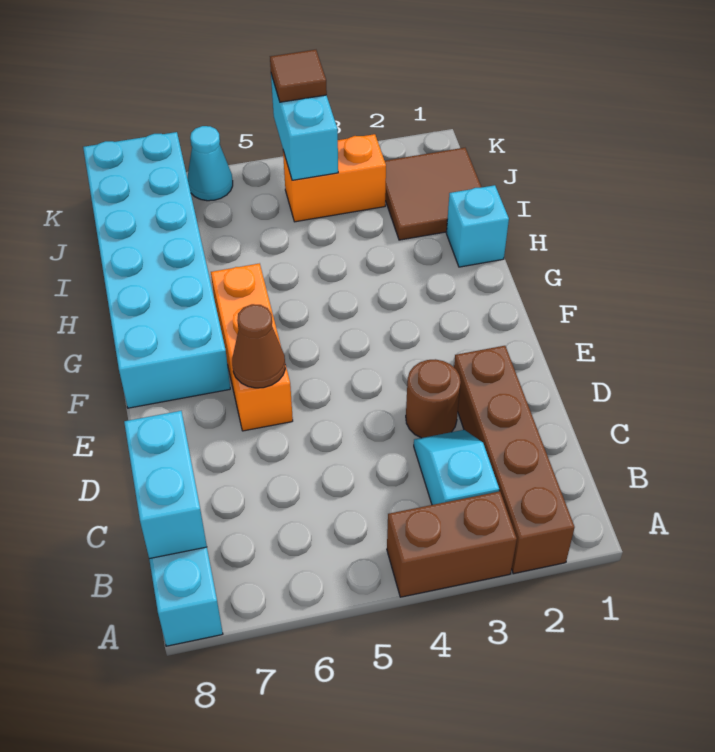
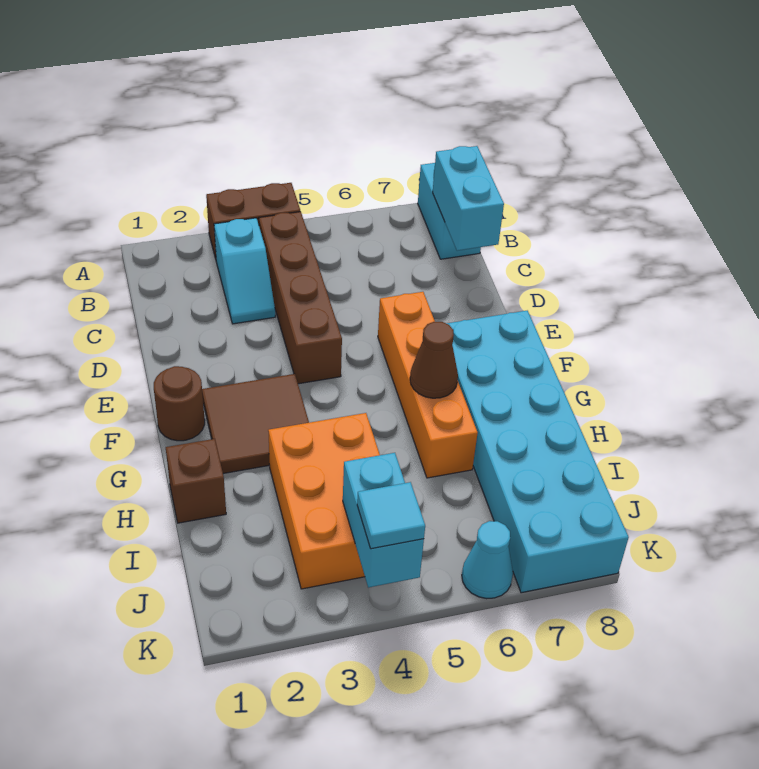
brown brick A2:D2 level 1 -> brown brick B4:E4 level 1
brown round brick D3 level 1 -> brown round brick F1 level 1
orange brick E6:G6 level 1 -> orange brick E6:H6 level 1
brown cone E6 level 2 -> brown cone G6 level 2
cyan brick H1 level 1 -> brown brick H1 level 1
brown tile I1:J2 level 1 -> brown tile F2:G3 level 1
orange brick J3:J4 level 1 -> orange brick H3:J4 level 1
brown tile K4 level 3 -> cyan tile K4 level 3

